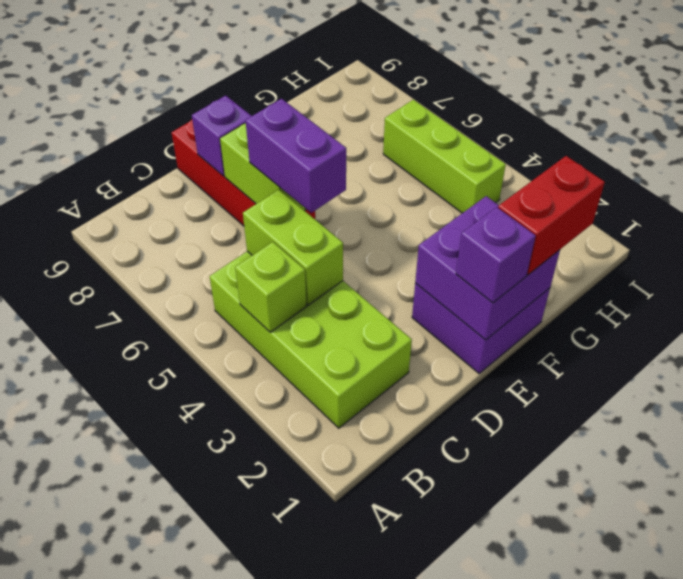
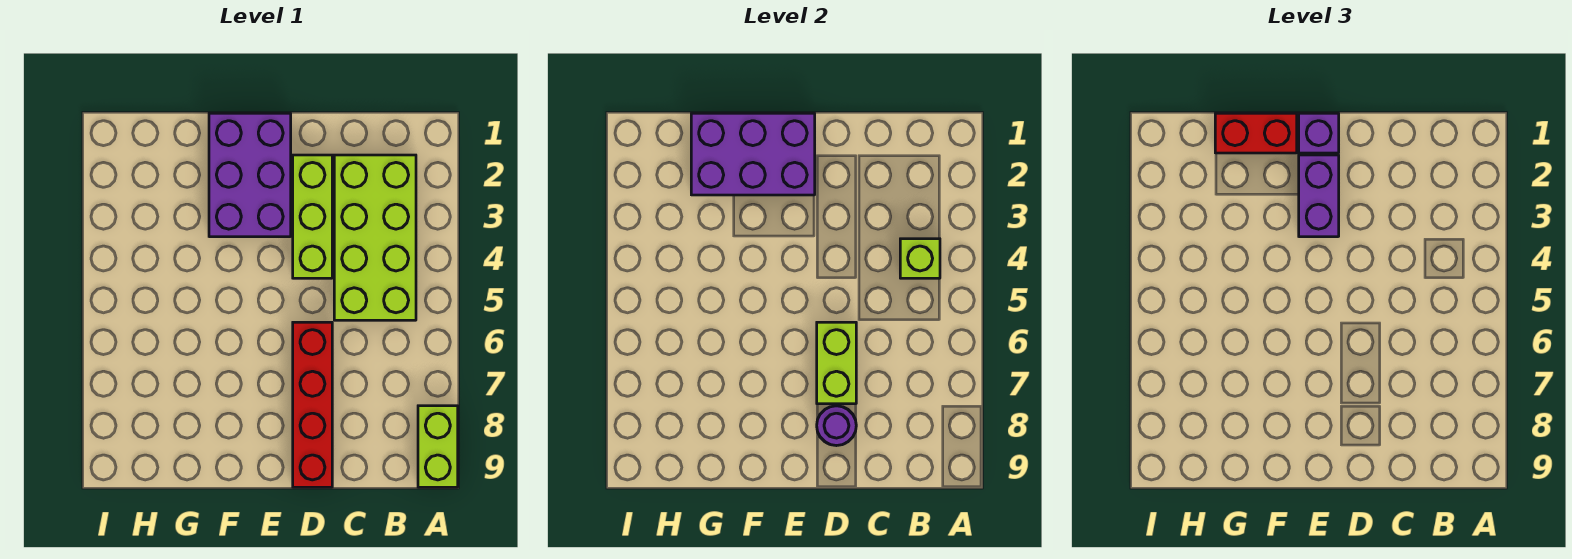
lime brick C4:C5 level 2 -> lime brick A8:A9 level 1
purple brick D5:D6 level 3 -> purple brick E2:E3 level 3
purple brick D8 level 2 -> purple round brick D8 level 2
purple brick E1:F2 level 1 -> purple brick E1:F3 level 1
purple brick E1:F2 level 2 -> purple brick E1:G2 level 2
lime brick H4:H6 level 1 -> lime brick D2:D4 level 1

